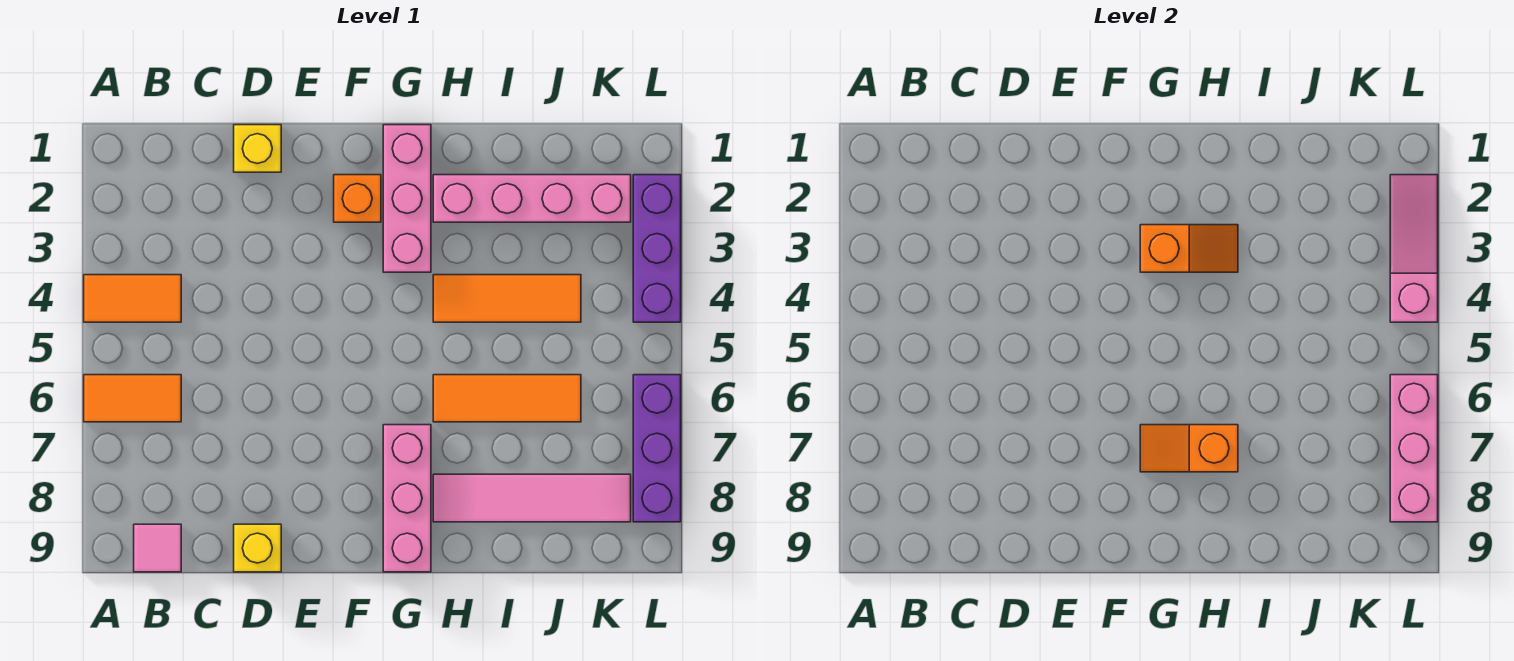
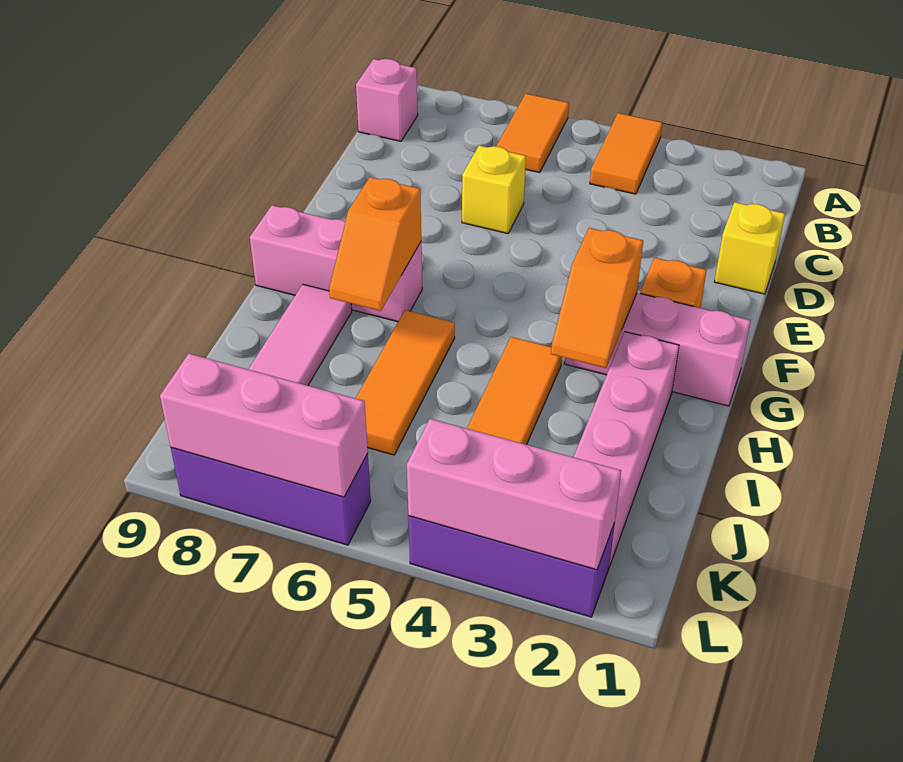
pink tile B9 level 1 -> pink brick B9 level 1
yellow brick D9 level 1 -> yellow brick D6 level 1
orange slope G7:H7 level 2 top H -> orange slope G7:H7 level 2 top G
pink slope L2:L4 level 2 top 4 -> pink brick L2:L4 level 2

